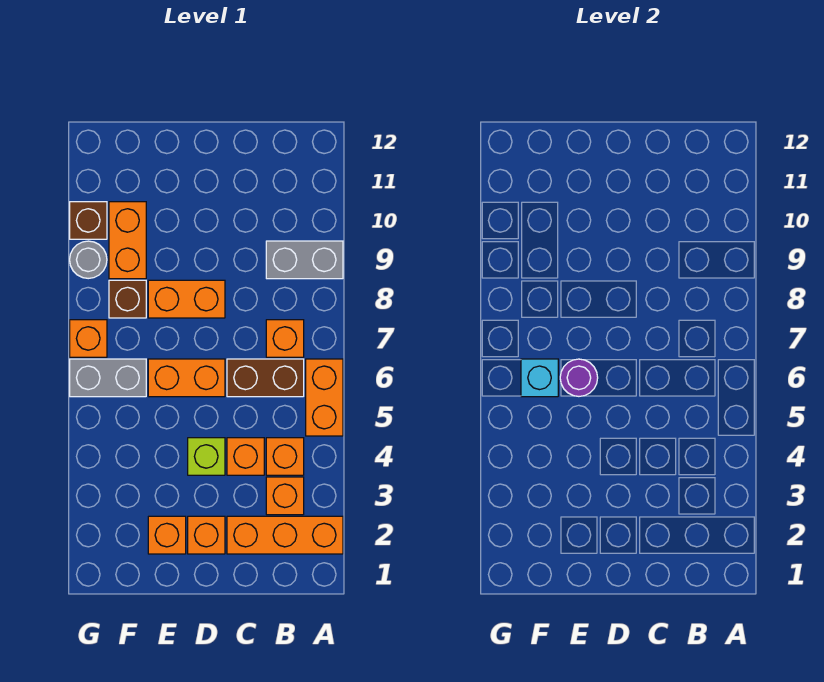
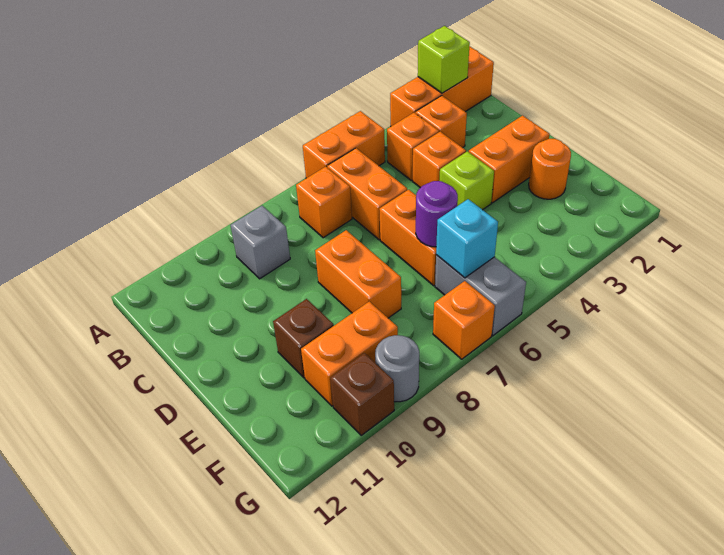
orange brick A2:C2 level 1 -> orange brick A1:A3 level 1
none -> lime brick A2 level 2
grey brick A9:B9 level 1 -> grey brick B9 level 1
brown brick B6:C6 level 1 -> orange brick B6:C6 level 1
orange brick D2 level 1 -> orange brick D2:D3 level 1
orange brick E2 level 1 -> orange round brick E2 level 1
brown brick F8 level 1 -> brown brick E10 level 1

